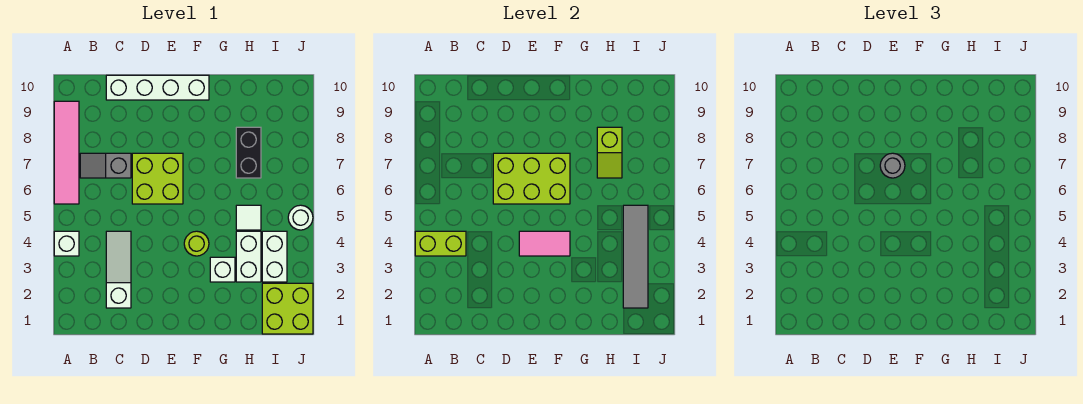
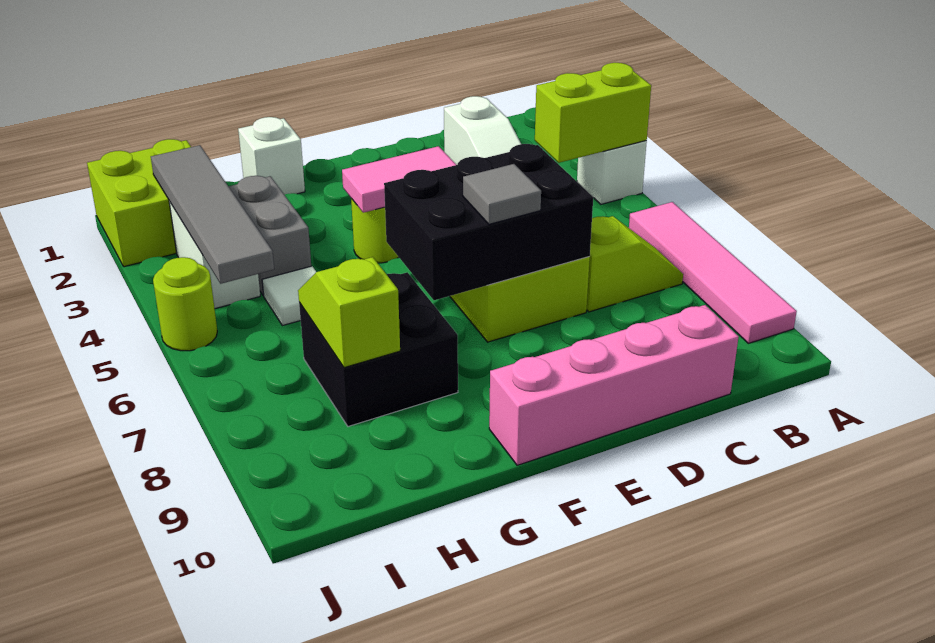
grey slope B7:C7 level 1 top C -> lime slope B7:C7 level 1 top C
white brick C10:F10 level 1 -> pink brick C10:F10 level 1
lime brick D6:F7 level 2 -> black brick D6:F7 level 2
grey round brick E7 level 3 -> grey tile E7 level 3
white brick G3 level 1 -> white brick G1 level 1
white brick H3:H4 level 1 -> grey brick H3:H4 level 1
black brick H7:H8 level 1 -> black brick G7:H8 level 1
white round brick J5 level 1 -> lime round brick J5 level 1

